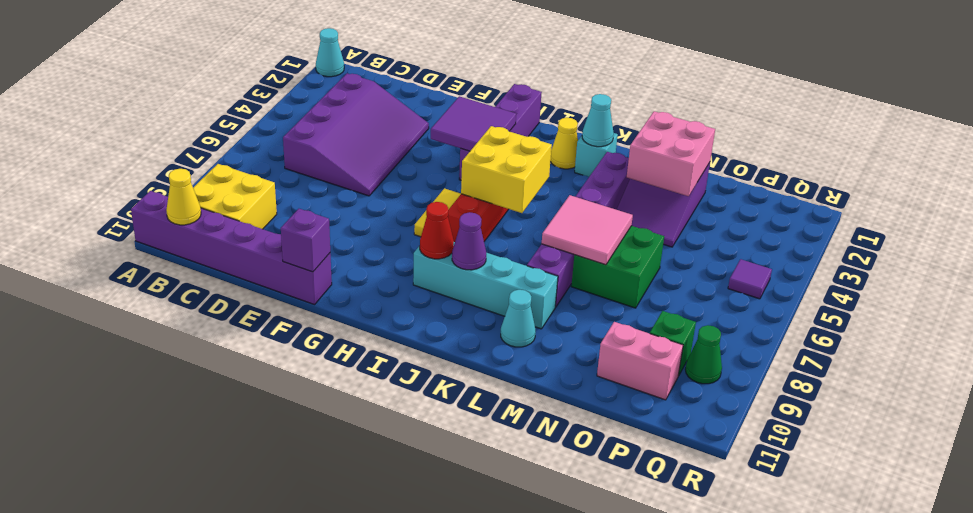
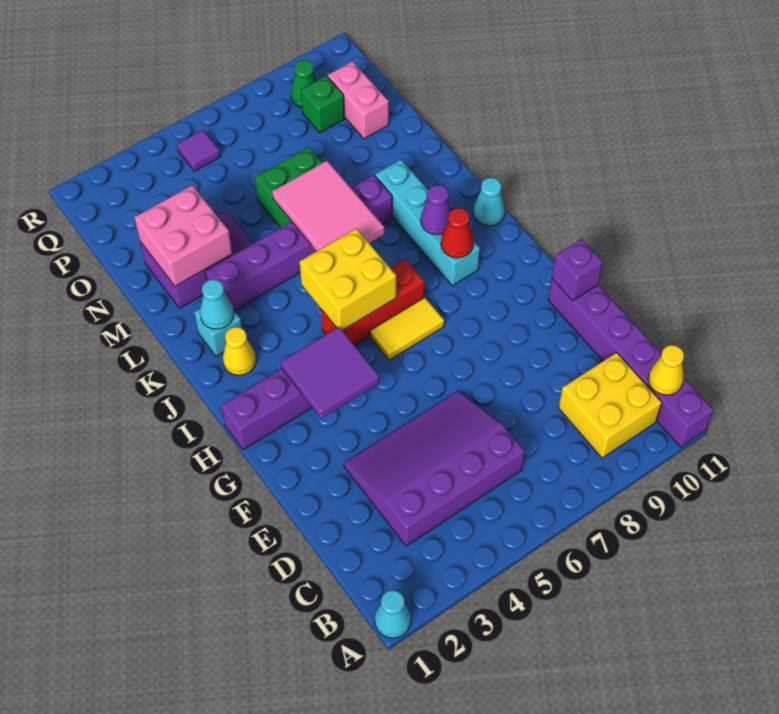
pink tile L6:M7 level 2 -> pink tile K6:M7 level 2
cyan cone L10 level 1 -> cyan cone J11 level 1

